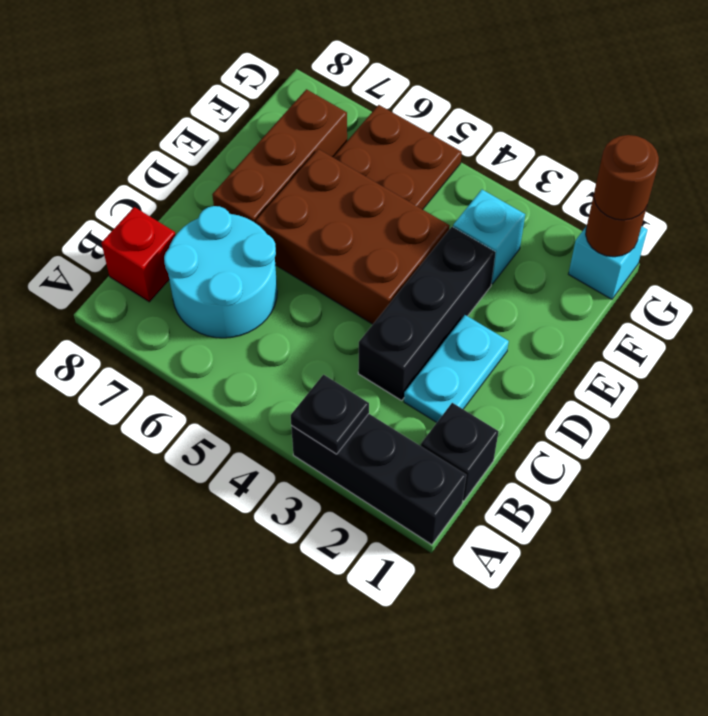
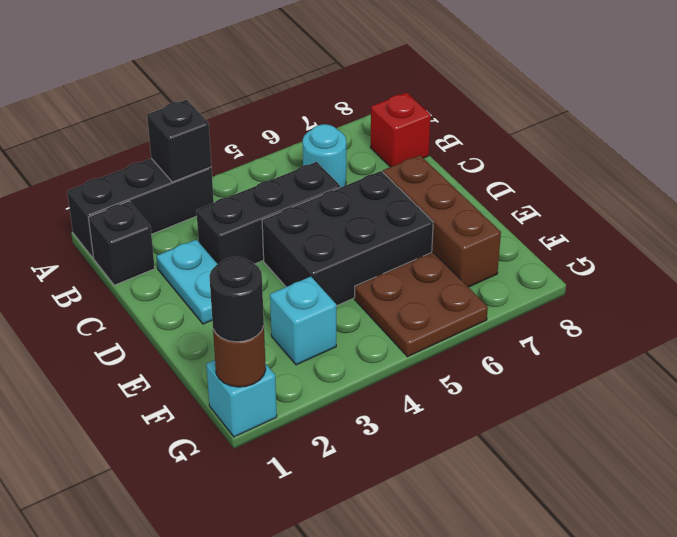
black plate A3 level 2 -> black brick A3 level 2
cyan round brick B6:C7 level 1 -> cyan round brick B6 level 1
black brick C3:E3 level 1 -> black brick C3:C5 level 1
brown brick D4:E6 level 1 -> black brick D4:E6 level 1
brown round brick G1 level 3 -> black round brick G1 level 3

